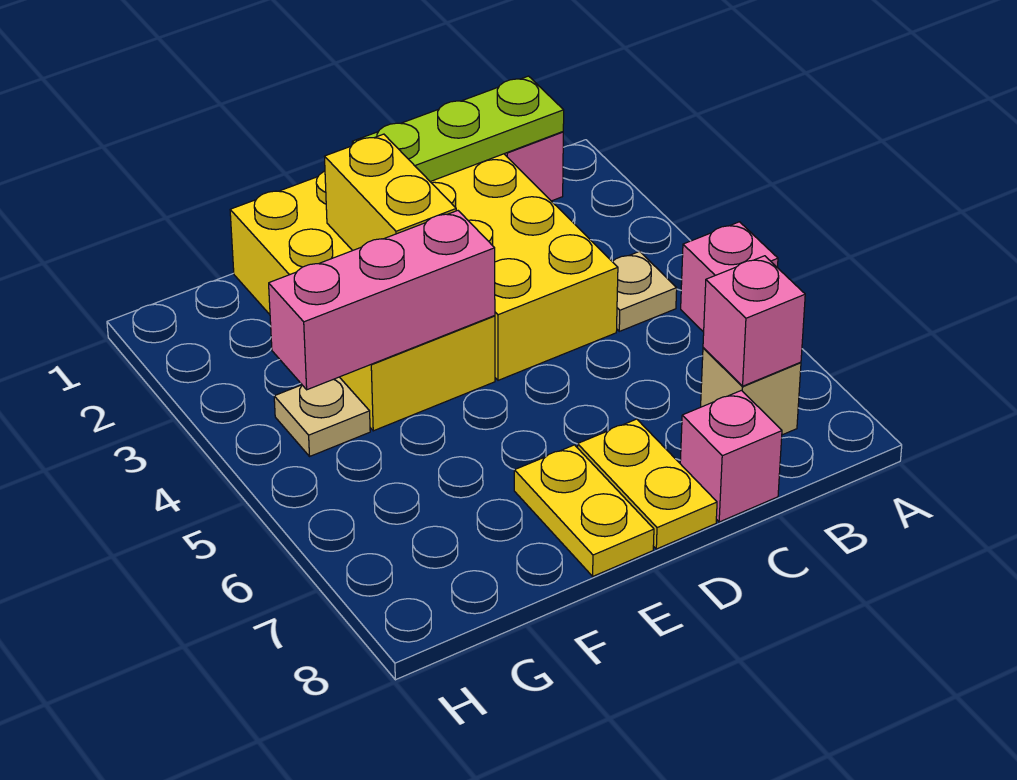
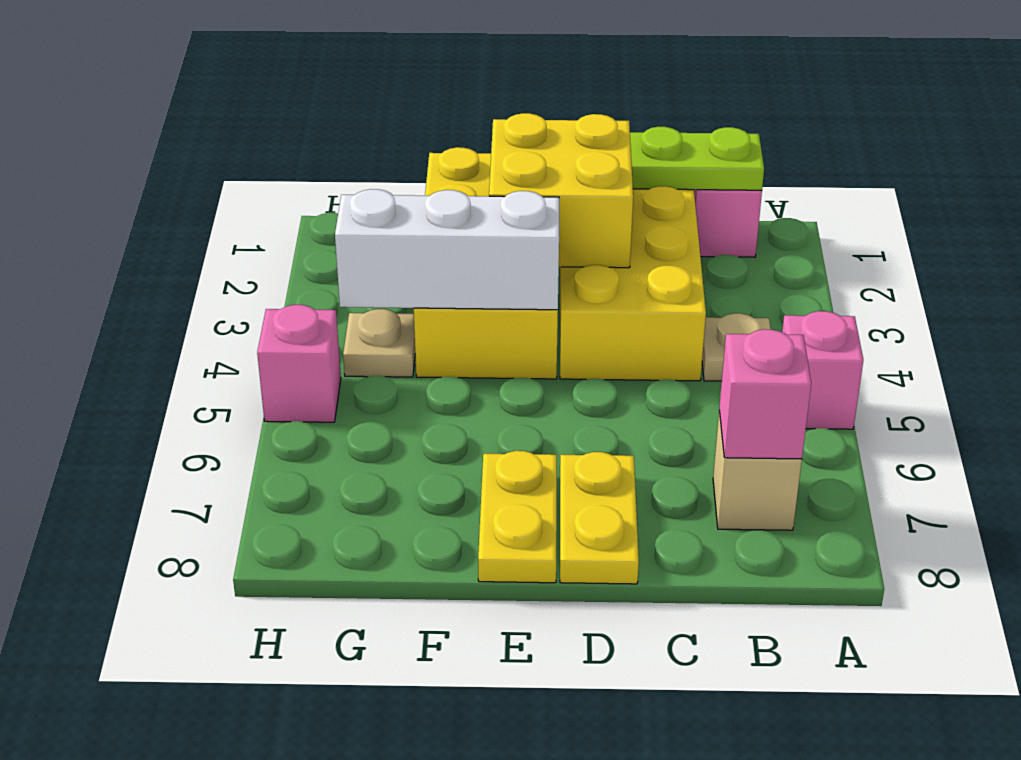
pink brick C8 level 1 -> pink brick H5 level 1
yellow brick E2:E3 level 2 -> yellow brick D2:E3 level 2
pink brick E4:G4 level 2 -> white brick E4:G4 level 2

